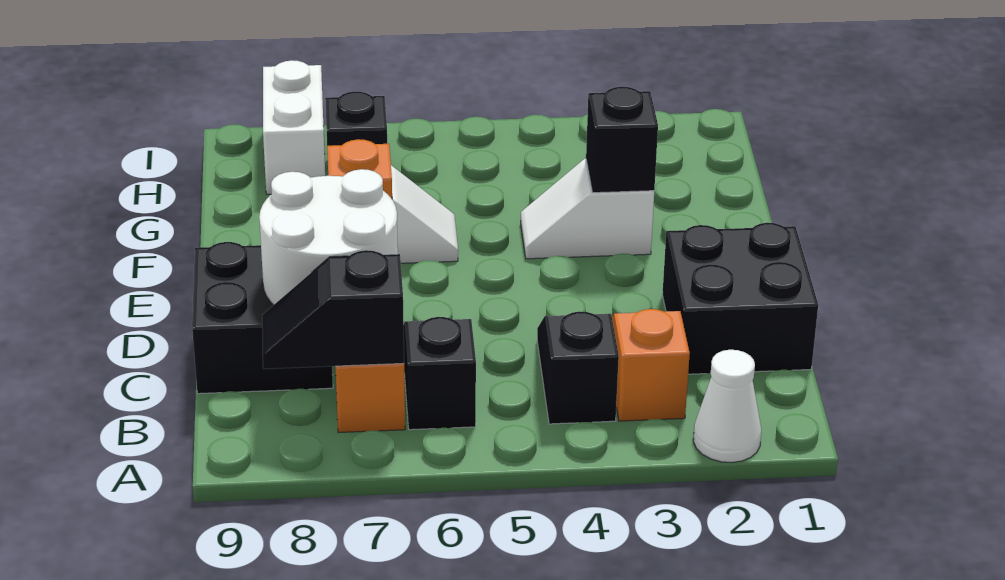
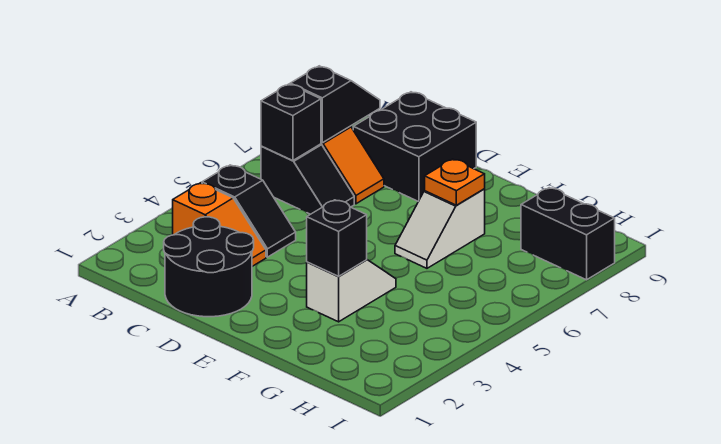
white cone A2 level 1 -> none
black brick C1:D2 level 1 -> black round brick C1:D2 level 1
white round brick C7:D8 level 2 -> none
black brick H7 level 1 -> black brick B6 level 2
white brick H8:I8 level 1 -> black brick H8:I8 level 1

